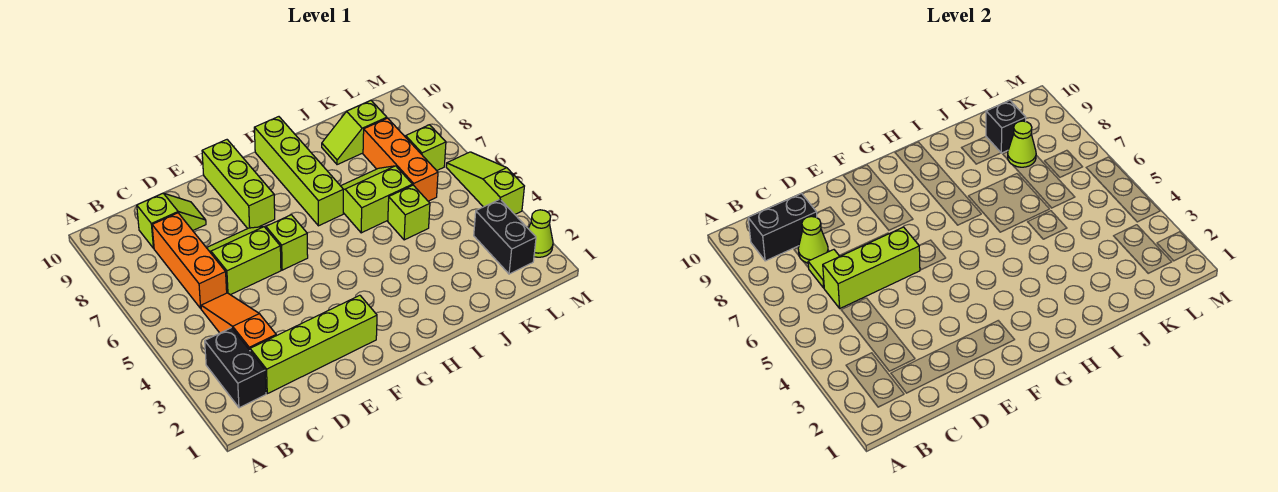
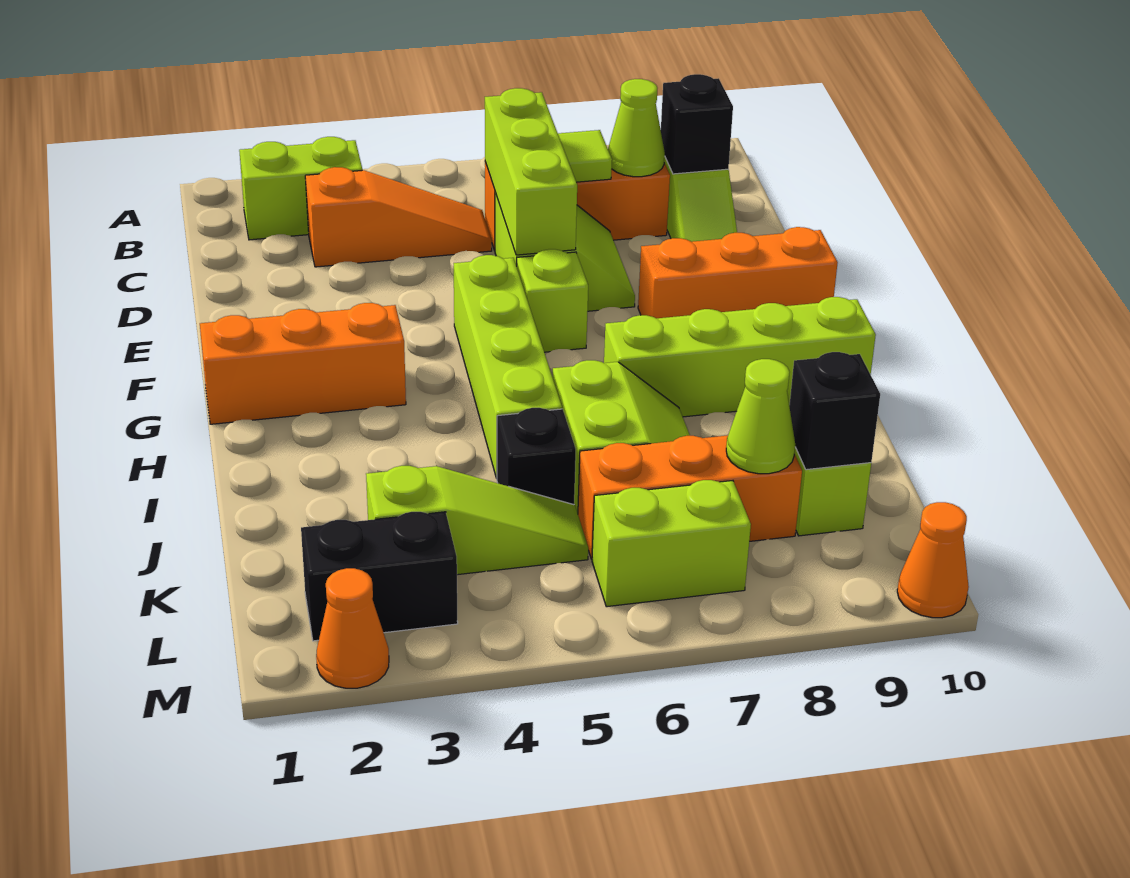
black brick B2:B3 level 1 -> lime brick B2:B3 level 1
black brick B9:C9 level 2 -> black brick C9 level 2
lime brick C2:F2 level 1 -> lime brick F5:I5 level 1
lime brick F8:F10 level 1 -> orange brick F8:F10 level 1
none -> orange brick G1:G3 level 1
lime brick J5 level 1 -> black brick J5 level 1
lime brick L7 level 1 -> lime brick L6:L7 level 1
lime cone M2 level 1 -> orange cone M2 level 1
lime slope M4:M6 level 1 top 4 -> lime slope K3:K5 level 1 top 3
none -> orange cone M10 level 1

